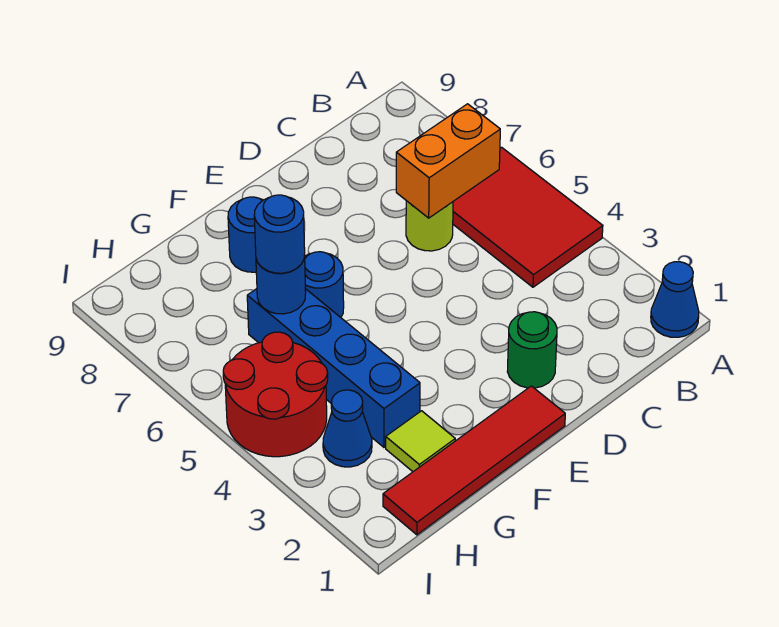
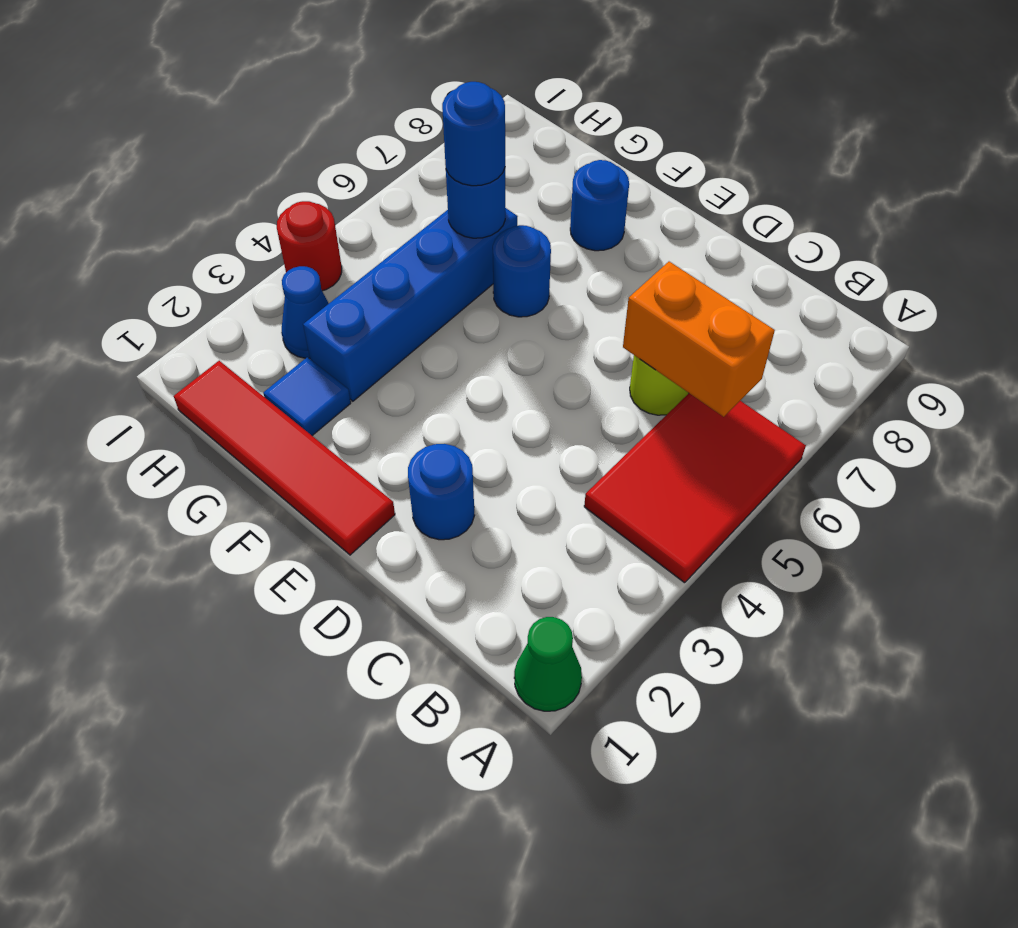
blue cone A1 level 1 -> green cone A1 level 1
green round brick D2 level 1 -> blue round brick D2 level 1
lime tile G2 level 1 -> blue tile G2 level 1
red round brick H4:I5 level 1 -> red round brick I4 level 1

